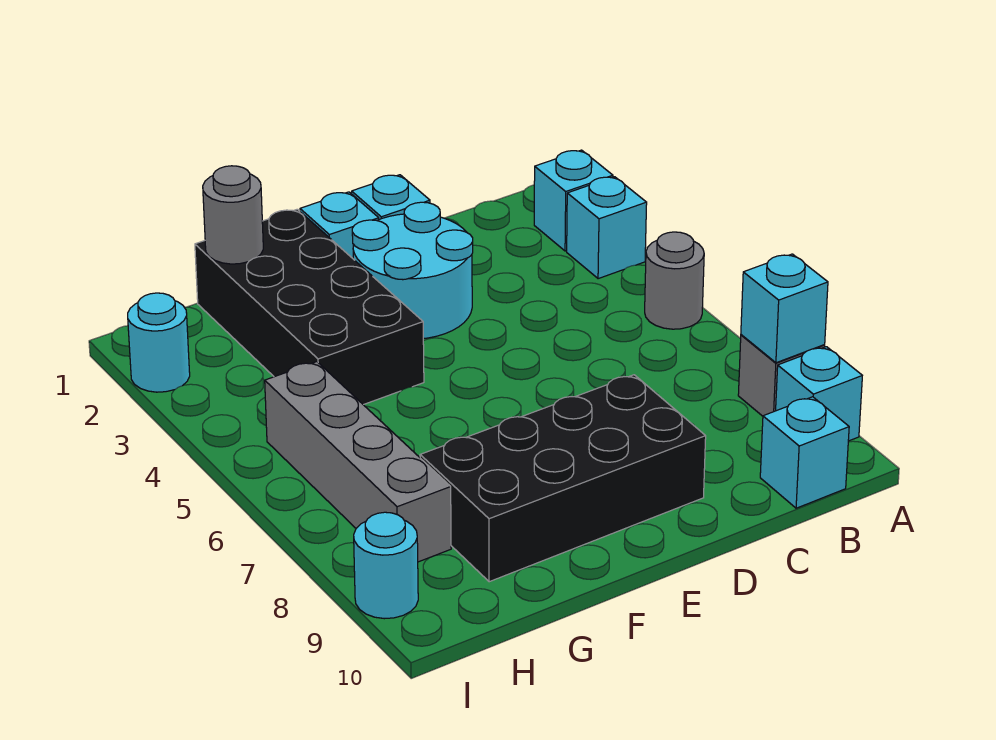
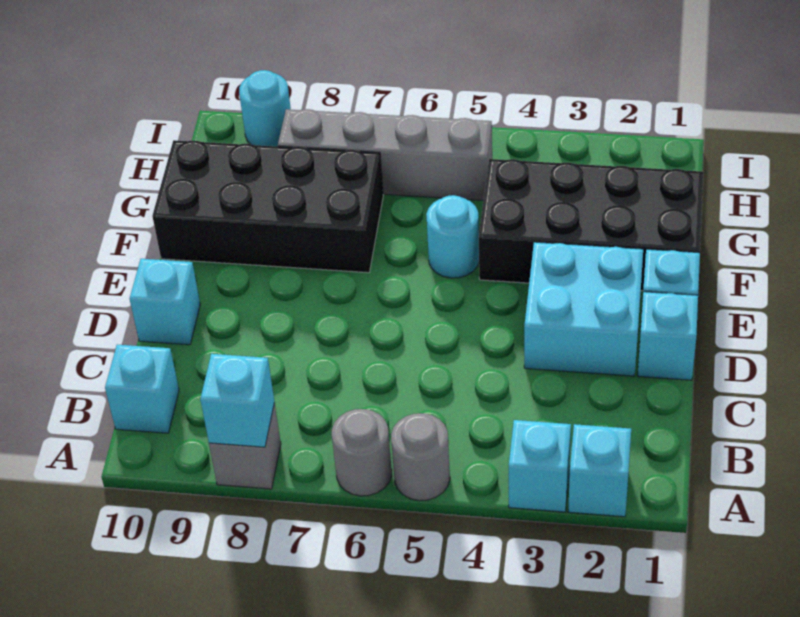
cyan brick A9 level 1 -> cyan brick D10 level 1
cyan round brick D2:E3 level 1 -> cyan brick D2:E3 level 1
black brick D8:G9 level 1 -> black brick F7:G10 level 1
grey round brick G1 level 2 -> grey round brick A6 level 1
cyan round brick I2 level 1 -> cyan round brick F5 level 1

